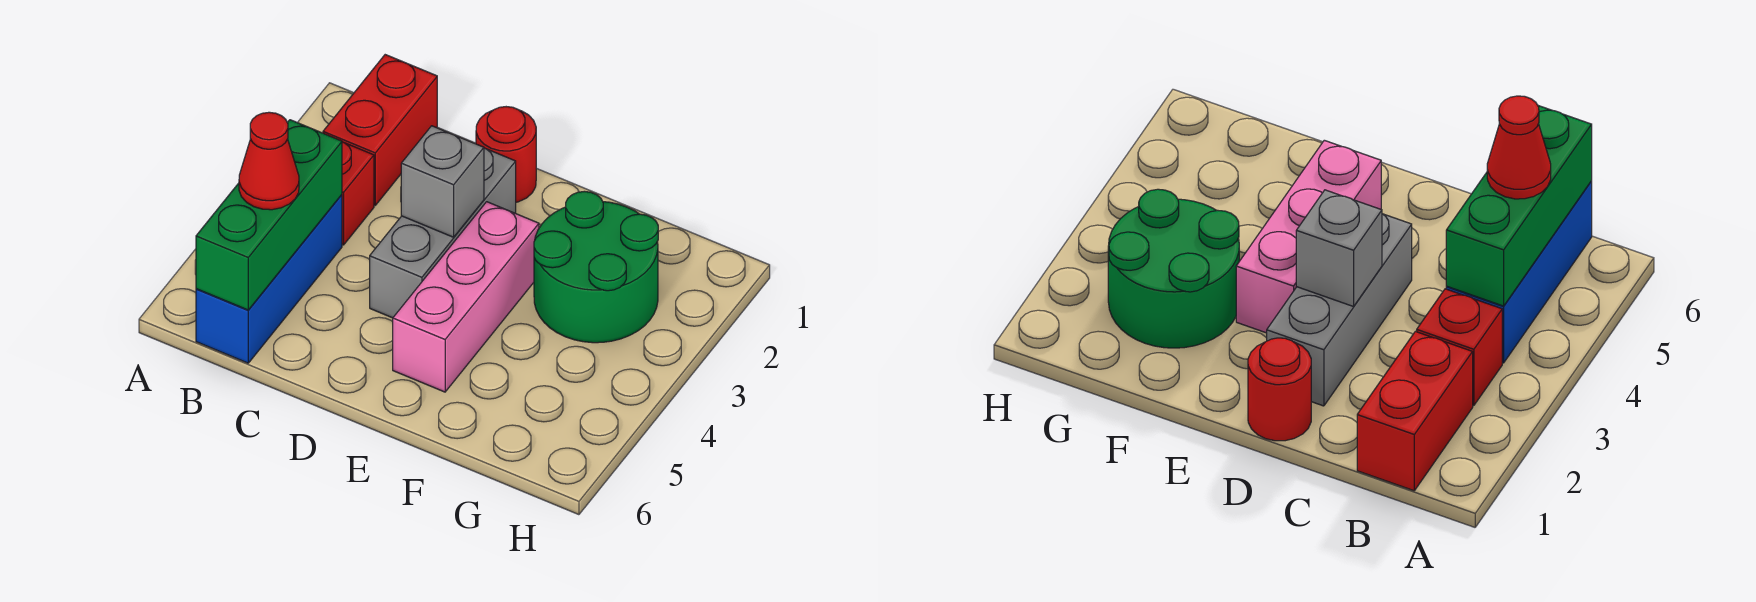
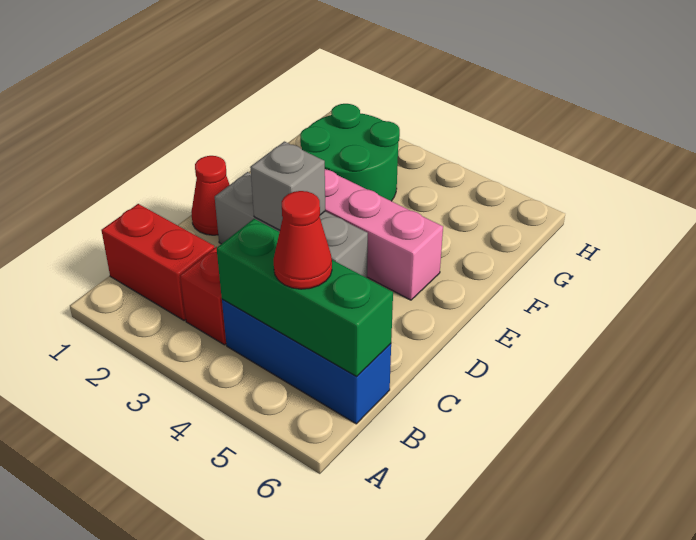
red round brick D1 level 1 -> red cone D1 level 1

